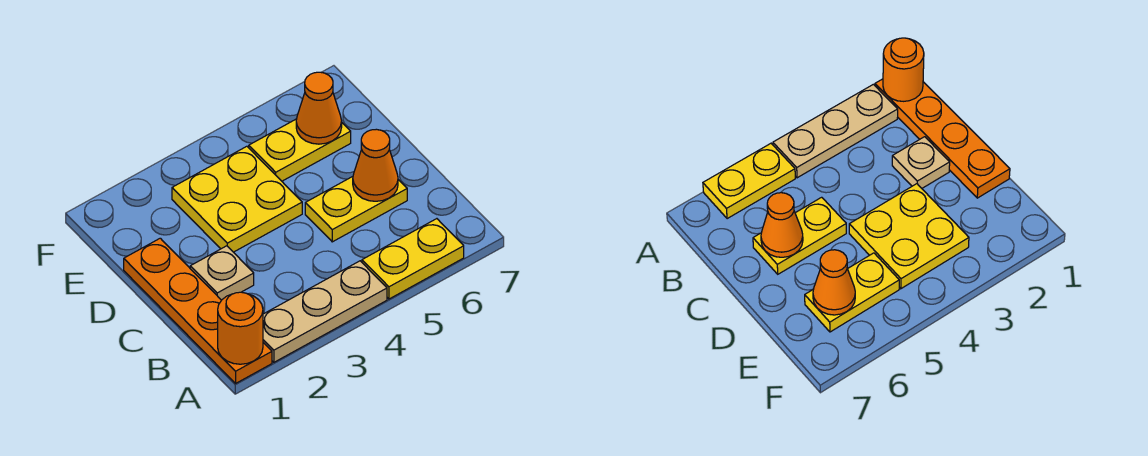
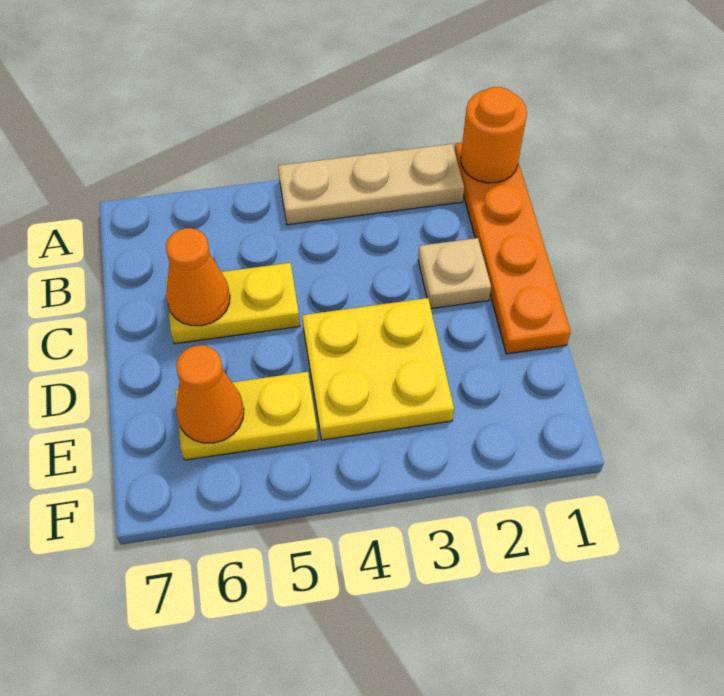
yellow plate A5:A6 level 1 -> none

